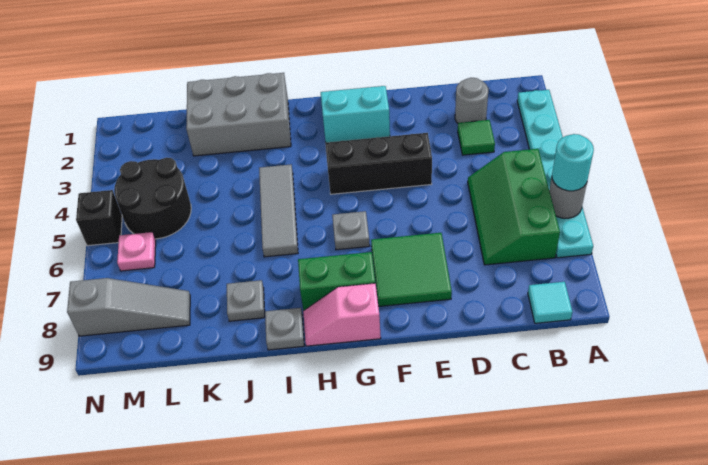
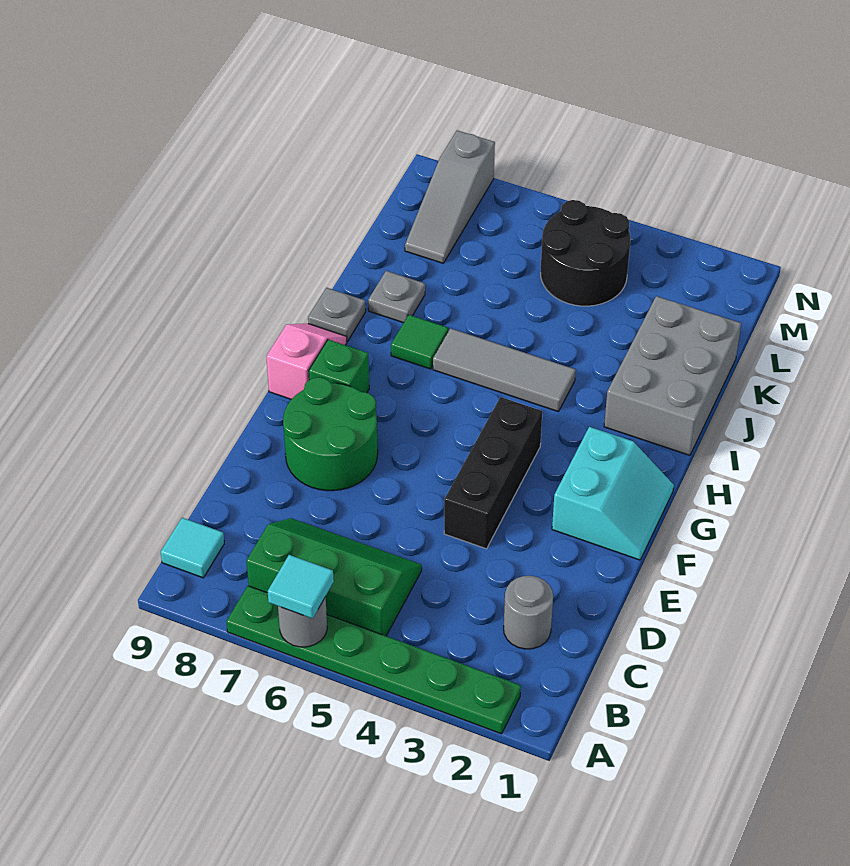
cyan plate A2:A7 level 1 -> green plate A2:A7 level 1
cyan round brick A6 level 3 -> cyan tile A6 level 3
green tile C3 level 1 -> green tile I7 level 1
green tile E7:F8 level 1 -> green round brick E7:F8 level 1
grey plate G6 level 1 -> none
green brick G8:H8 level 1 -> green brick G8 level 1
pink plate M6 level 1 -> none
black brick N5 level 1 -> none

